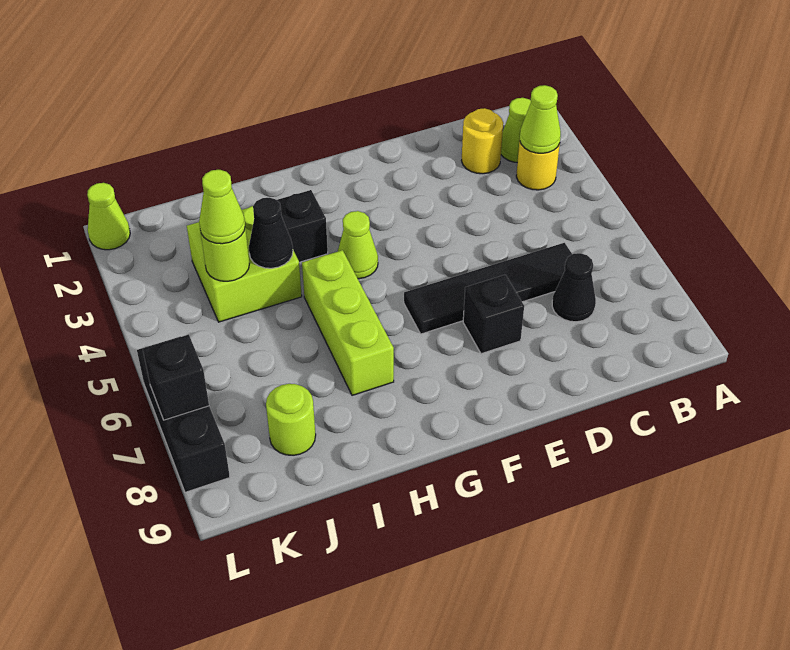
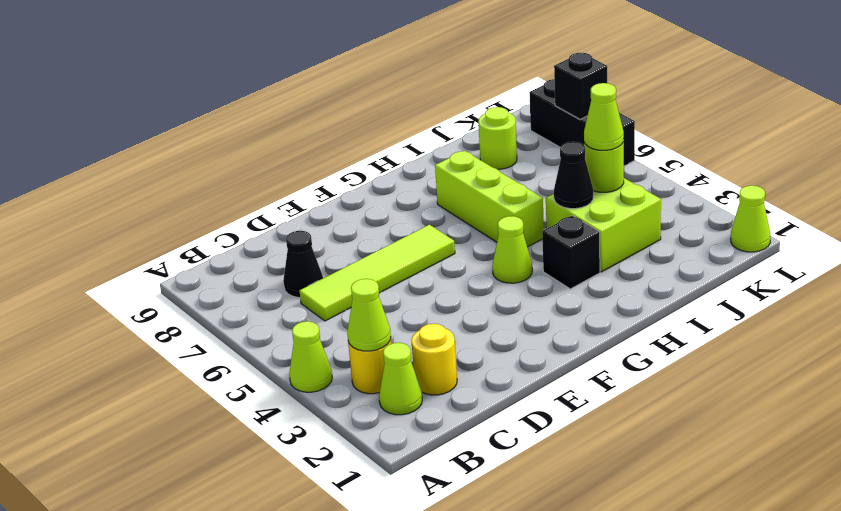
none -> lime cone A4 level 1
black tile C6:F6 level 1 -> lime tile C6:F6 level 1
black brick E7 level 1 -> none

